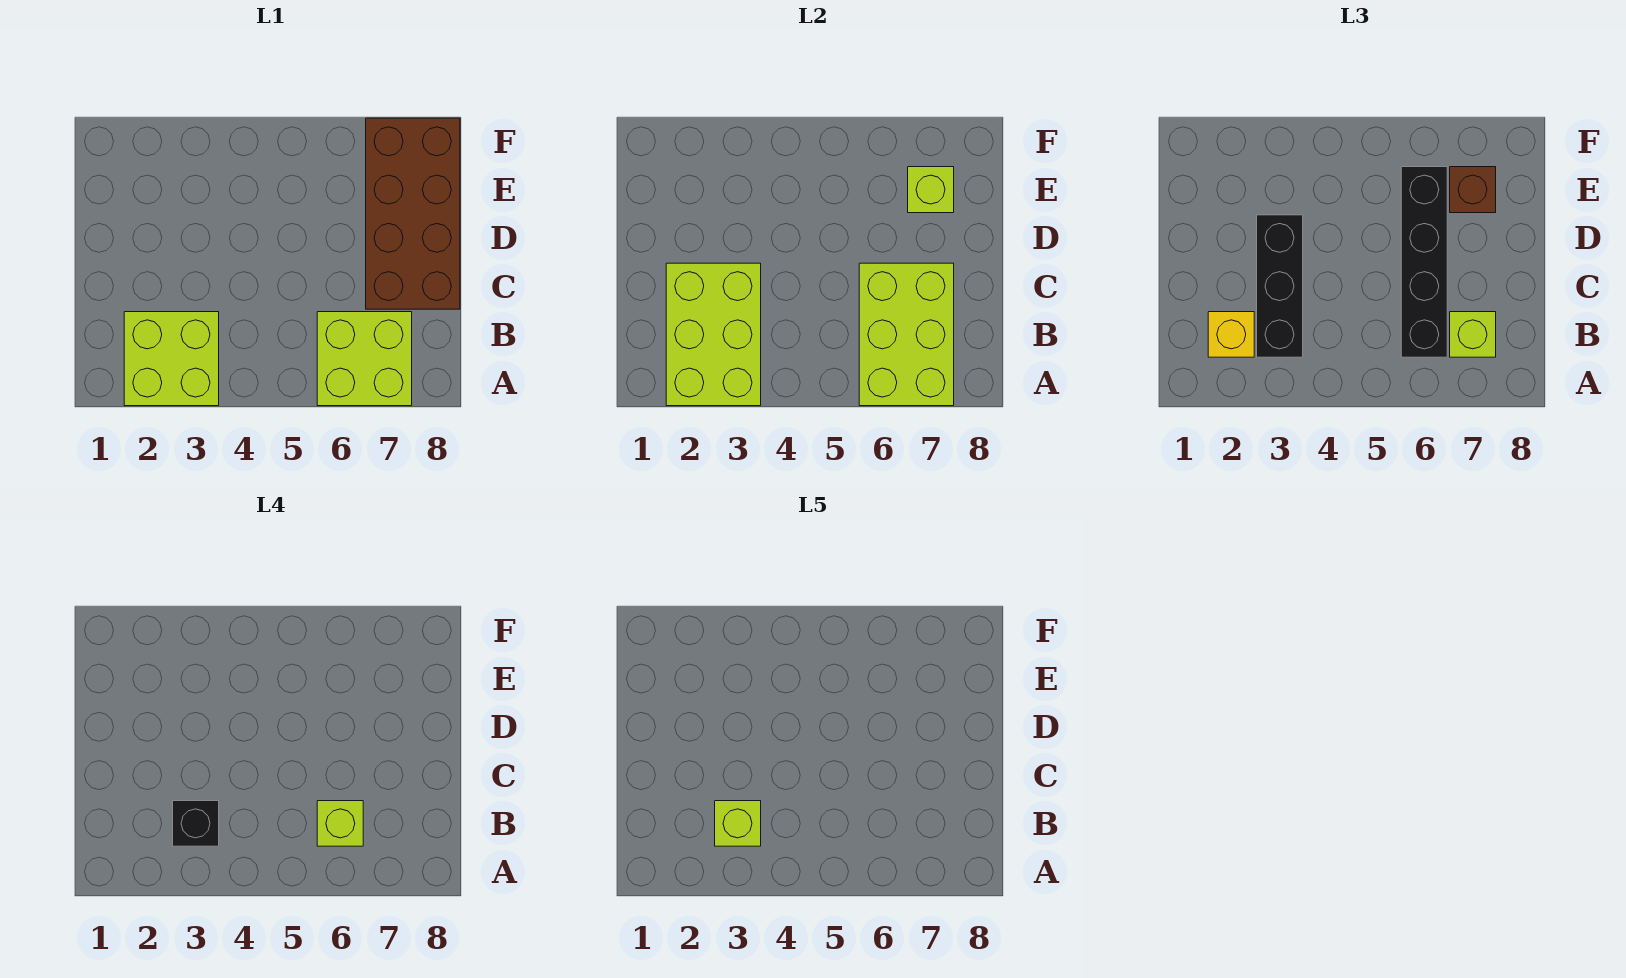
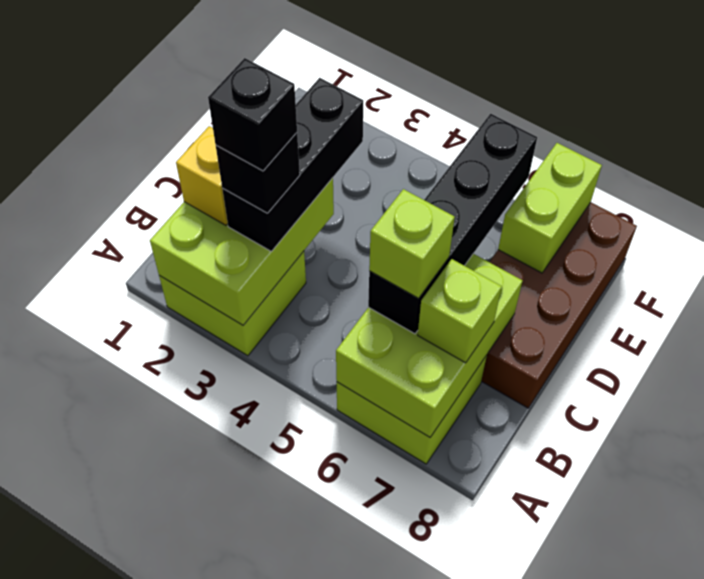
lime brick B3 level 5 -> black brick B3 level 5
lime brick E7 level 2 -> lime brick E7:F7 level 2
brown brick E7 level 3 -> none

